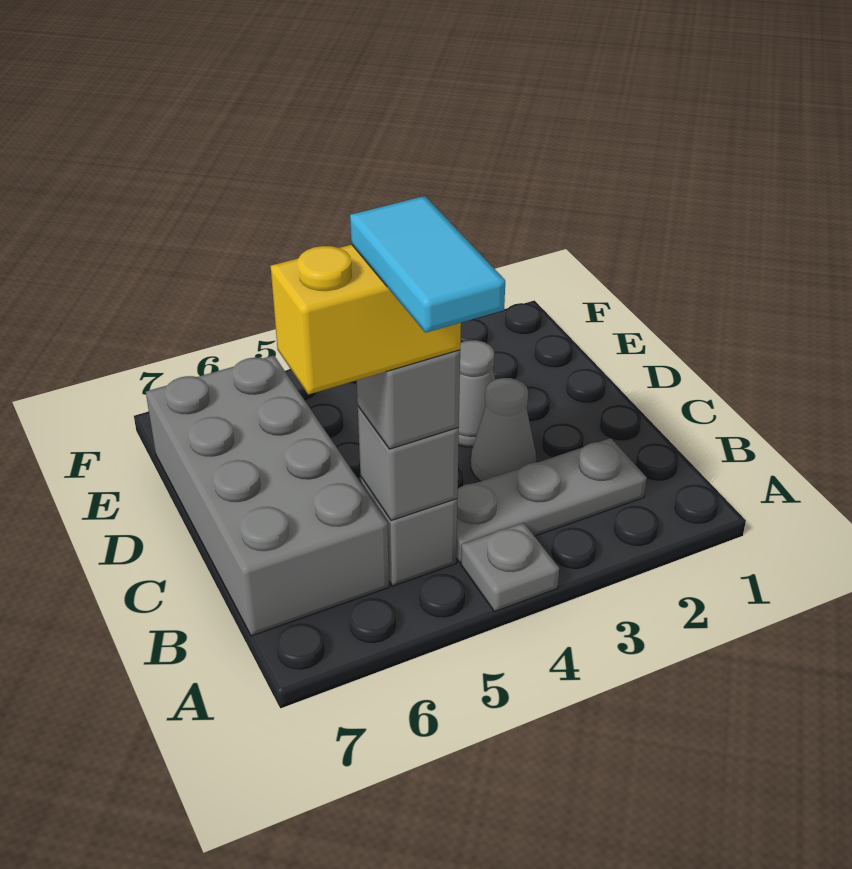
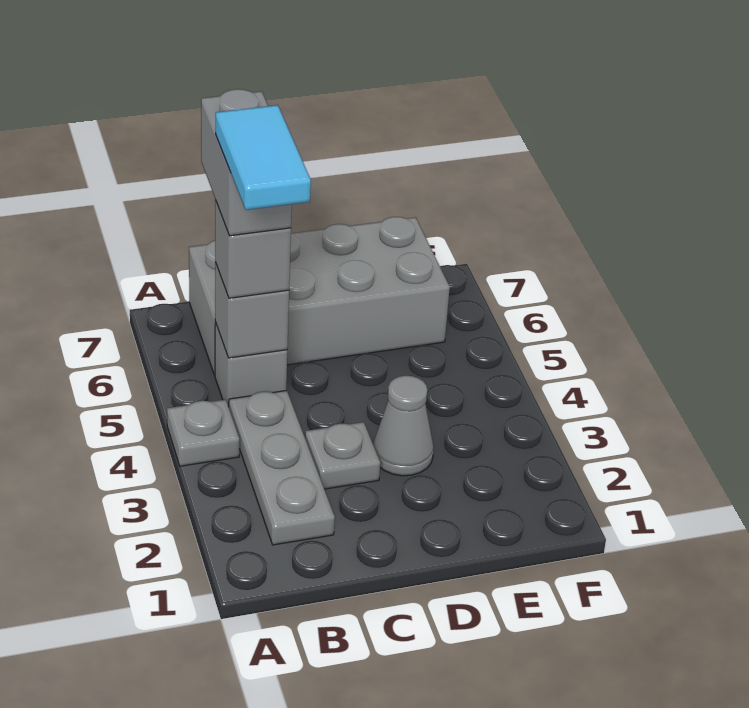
cyan tile A5:B5 level 5 -> cyan tile B4:B5 level 5
yellow brick B5:B6 level 4 -> grey brick B5:B6 level 4
grey cone C3 level 1 -> grey plate C3 level 1

